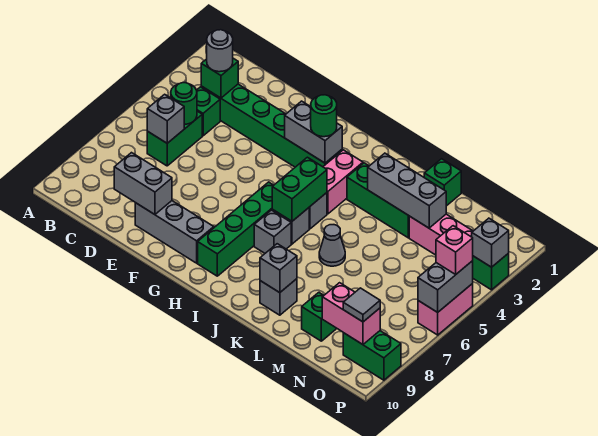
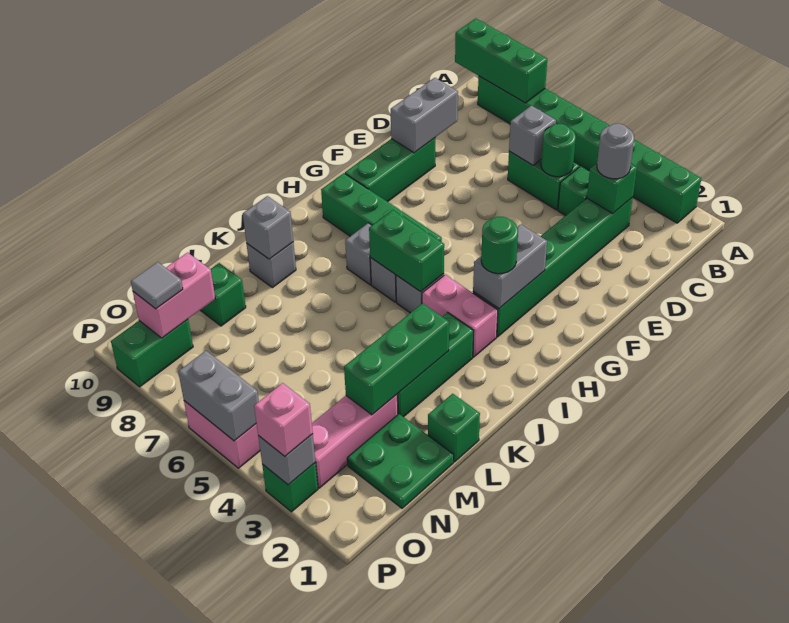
none -> green brick A2:A9 level 1
none -> green brick A8:A10 level 2
grey brick E9:G9 level 1 -> green brick E9:G9 level 1
grey brick K3:M3 level 2 -> green brick K3:M3 level 2
grey cone K6 level 1 -> none
none -> green plate M1:N2 level 1
pink brick P5 level 3 -> pink brick P3 level 3

